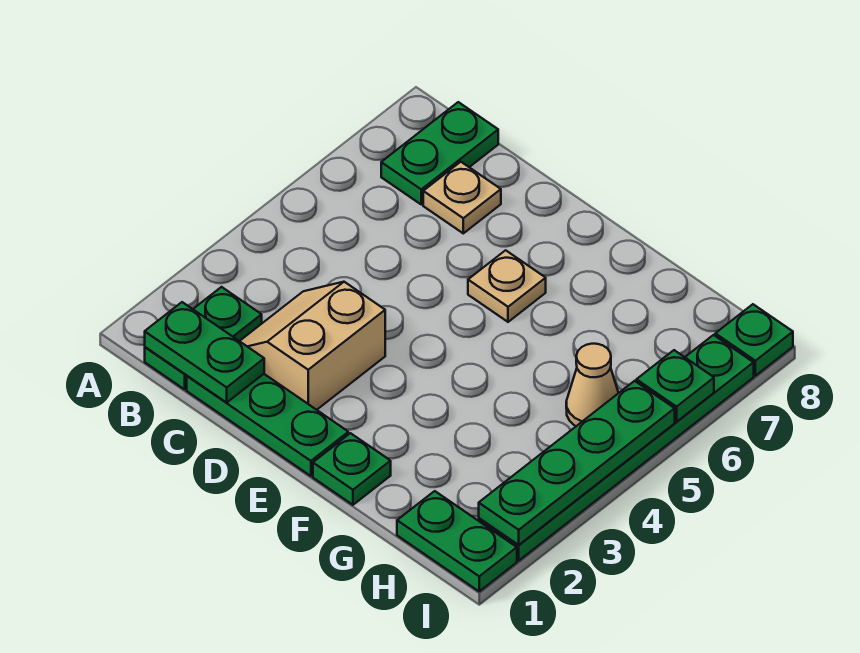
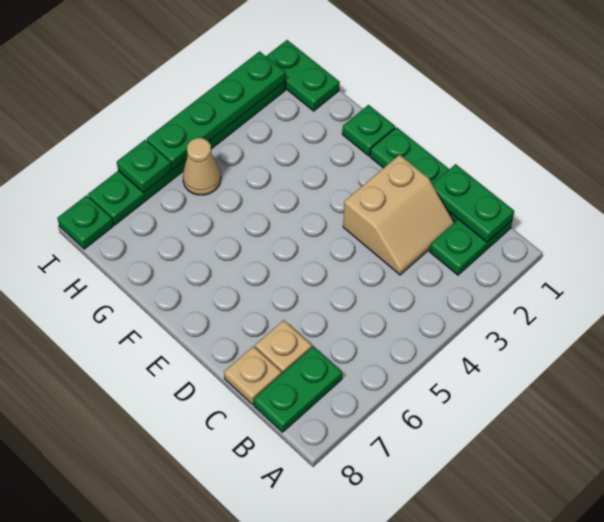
tan plate E6 level 1 -> tan plate C8 level 1

